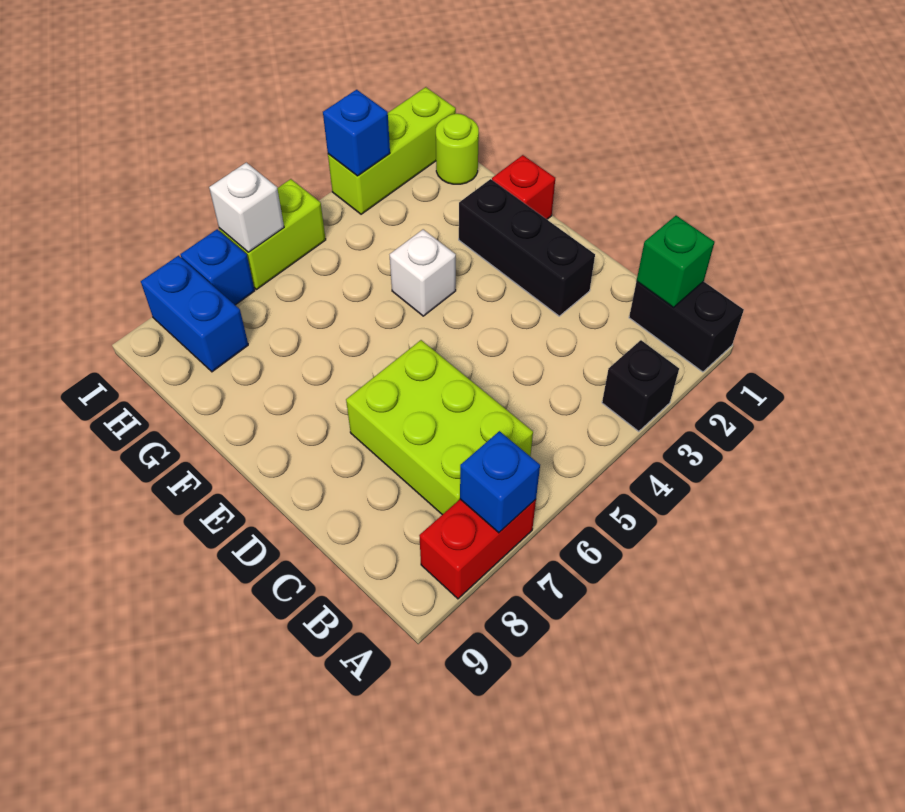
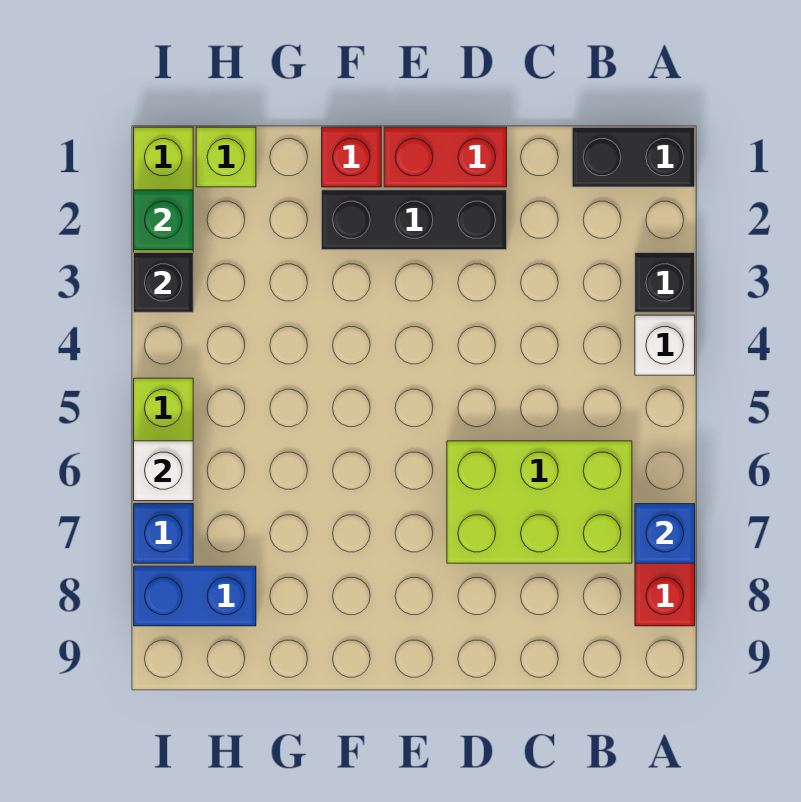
green brick B1 level 2 -> green brick I2 level 2
none -> red brick D1:E1 level 1
white brick F4 level 1 -> white brick A4 level 1
lime round brick H1 level 1 -> lime brick H1 level 1
blue brick I3 level 2 -> black brick I3 level 2

